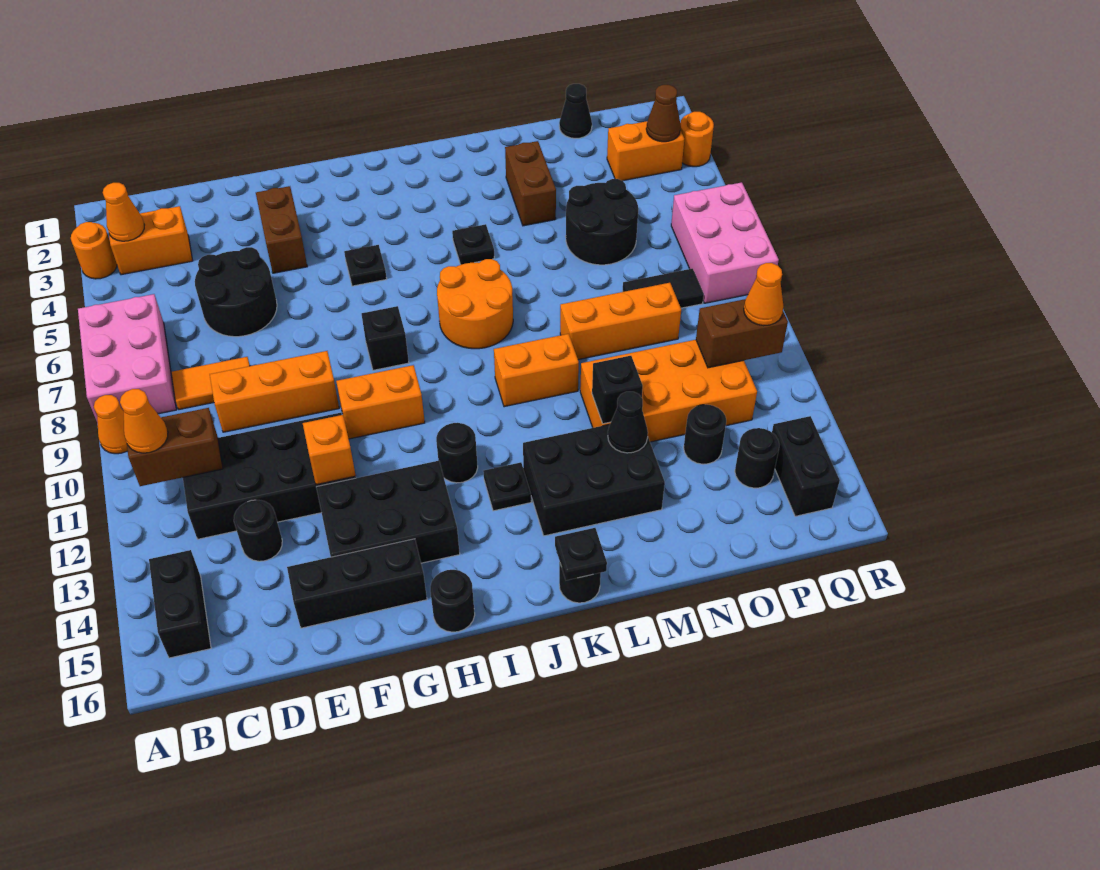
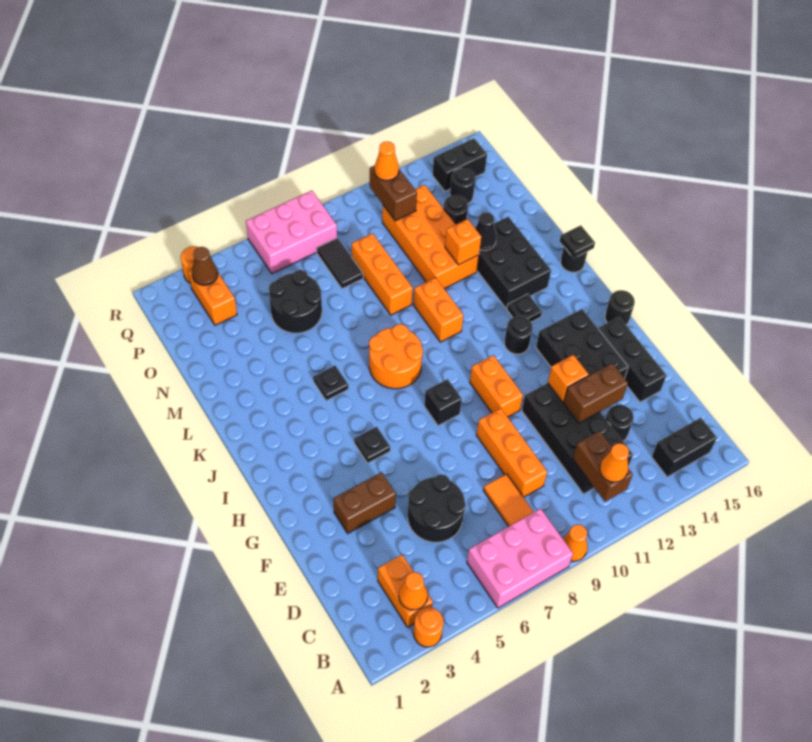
brown brick M3:M4 level 1 -> brown brick E12:E13 level 2
black brick M12 level 2 -> orange brick M12 level 2
black cone O1 level 1 -> none

